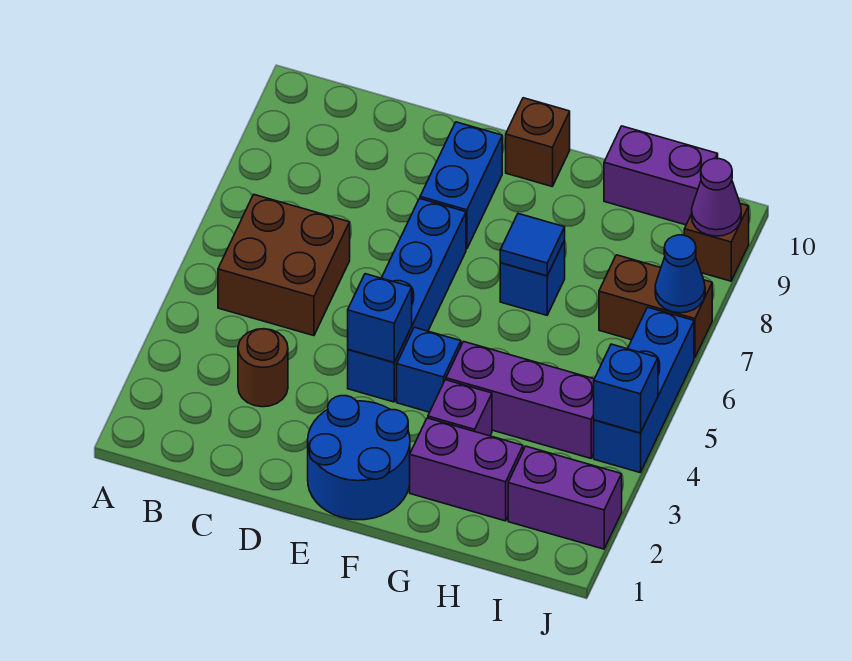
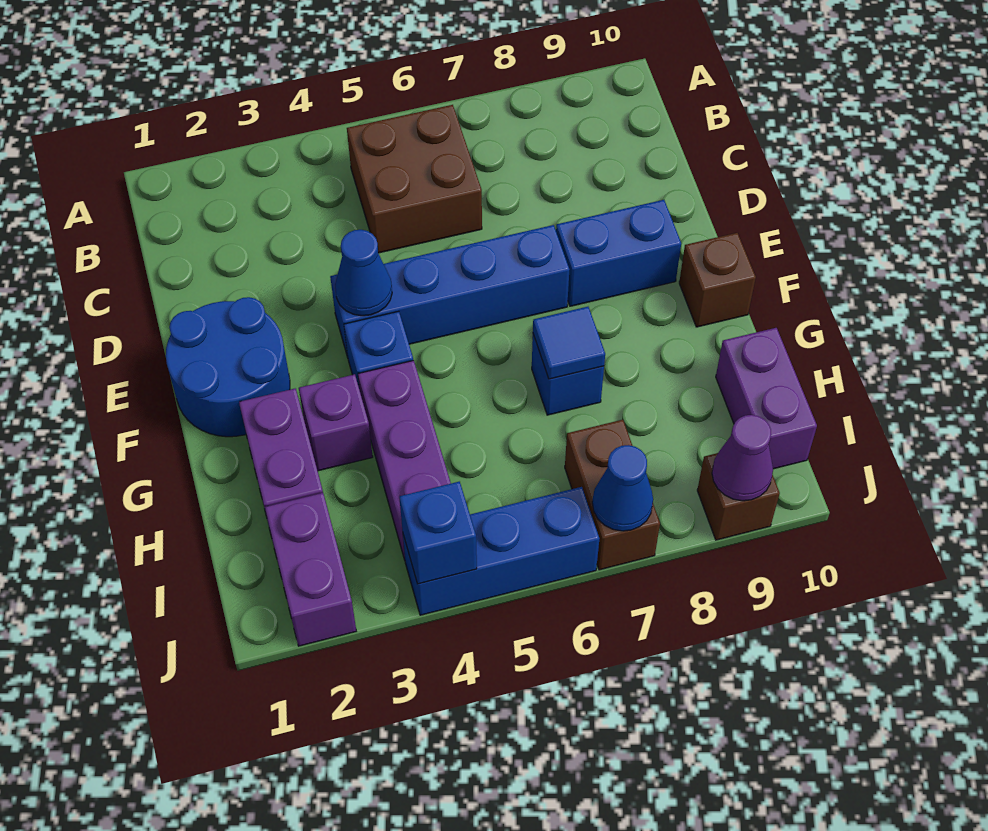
brown round brick C3 level 1 -> none
blue brick E4 level 2 -> blue cone E4 level 2

